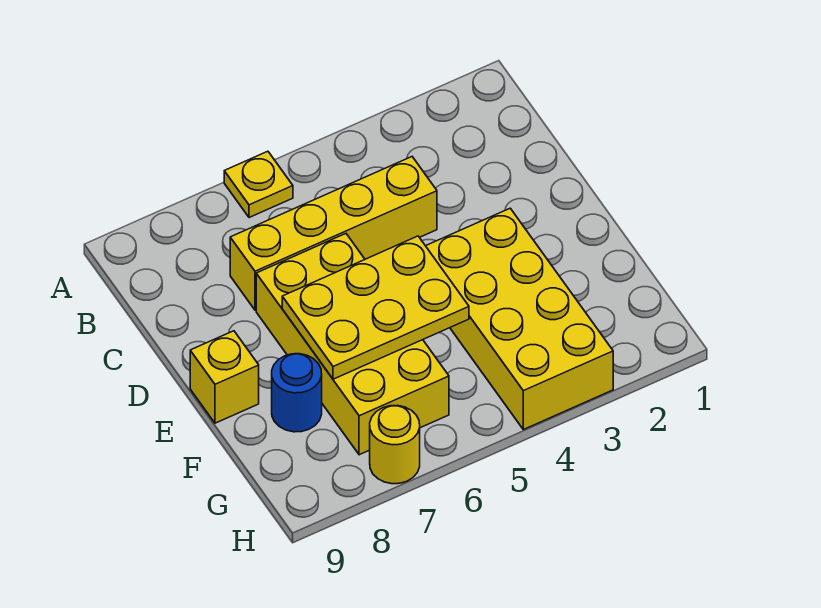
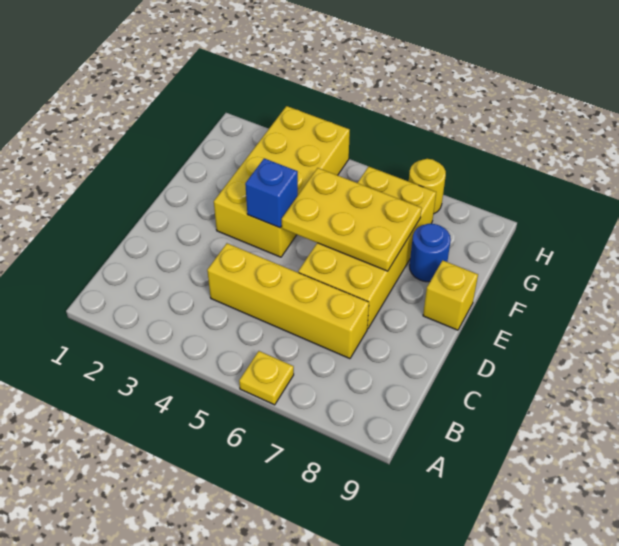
none -> blue brick E4 level 2

